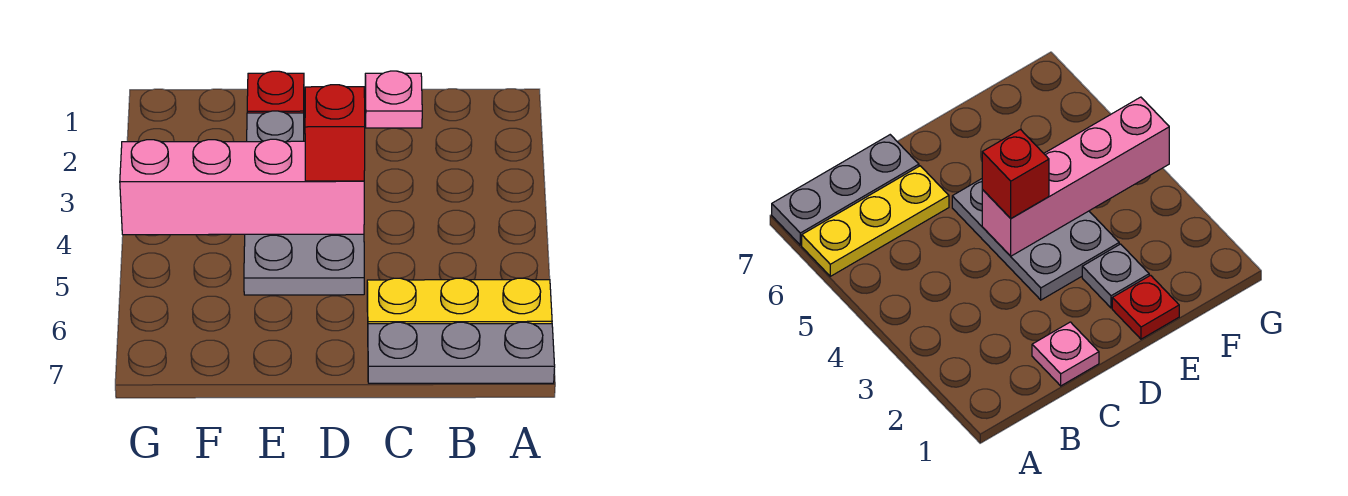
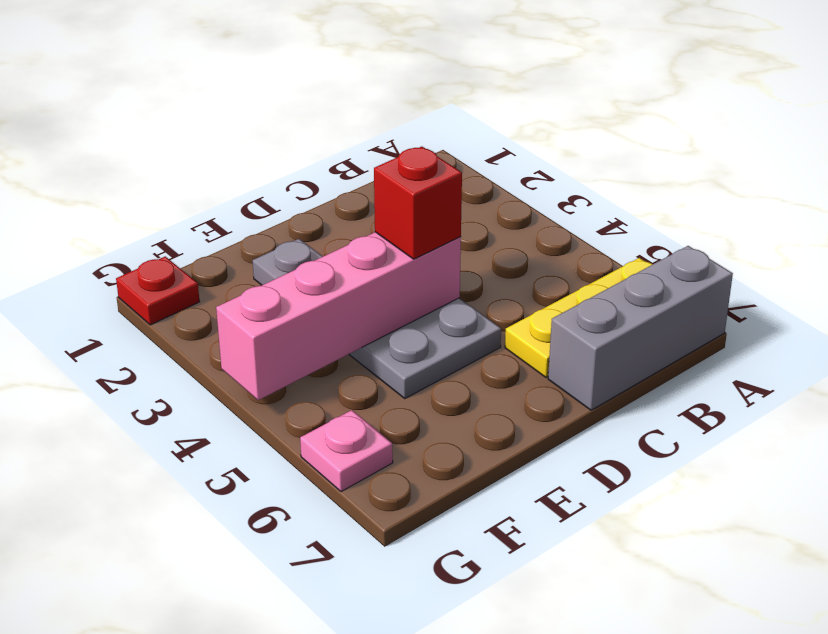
grey plate A7:C7 level 1 -> grey brick A7:C7 level 1
pink plate C1 level 1 -> pink plate G6 level 1
red plate E1 level 1 -> red plate G1 level 1

